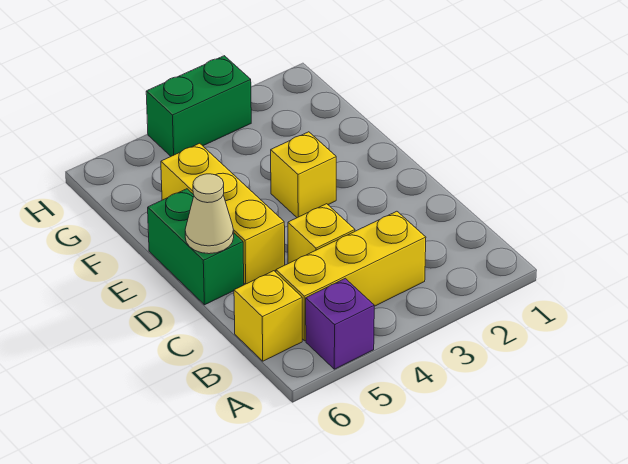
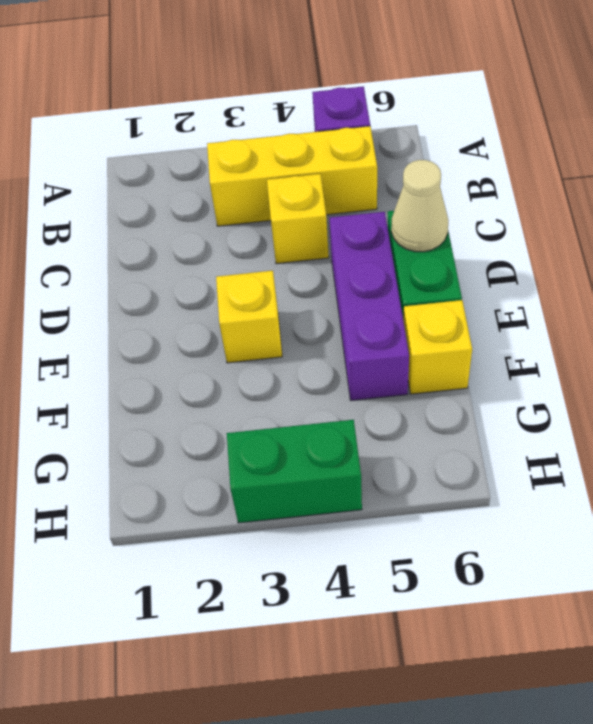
yellow brick B6 level 1 -> yellow brick F6 level 1
yellow brick D5:F5 level 1 -> purple brick D5:F5 level 1

